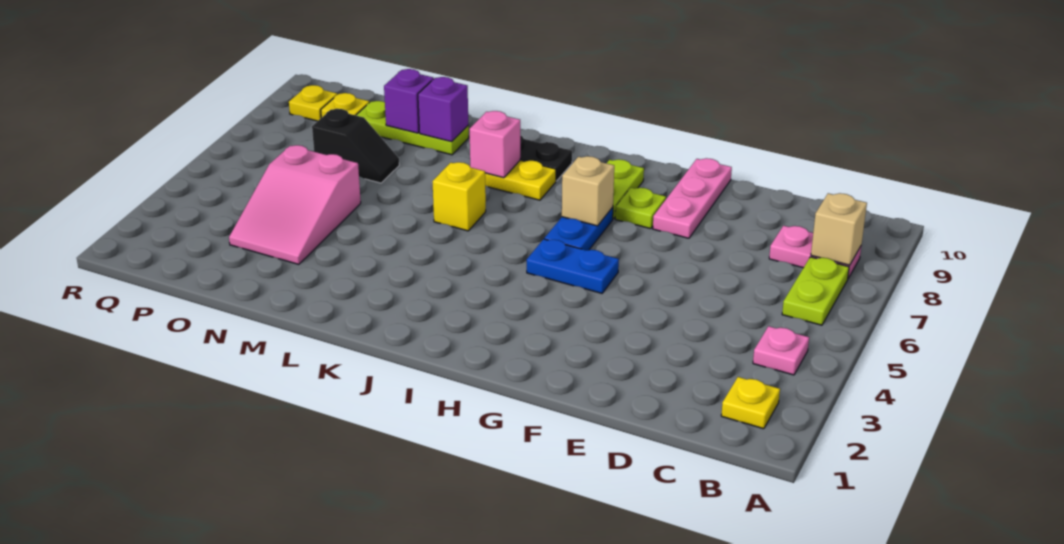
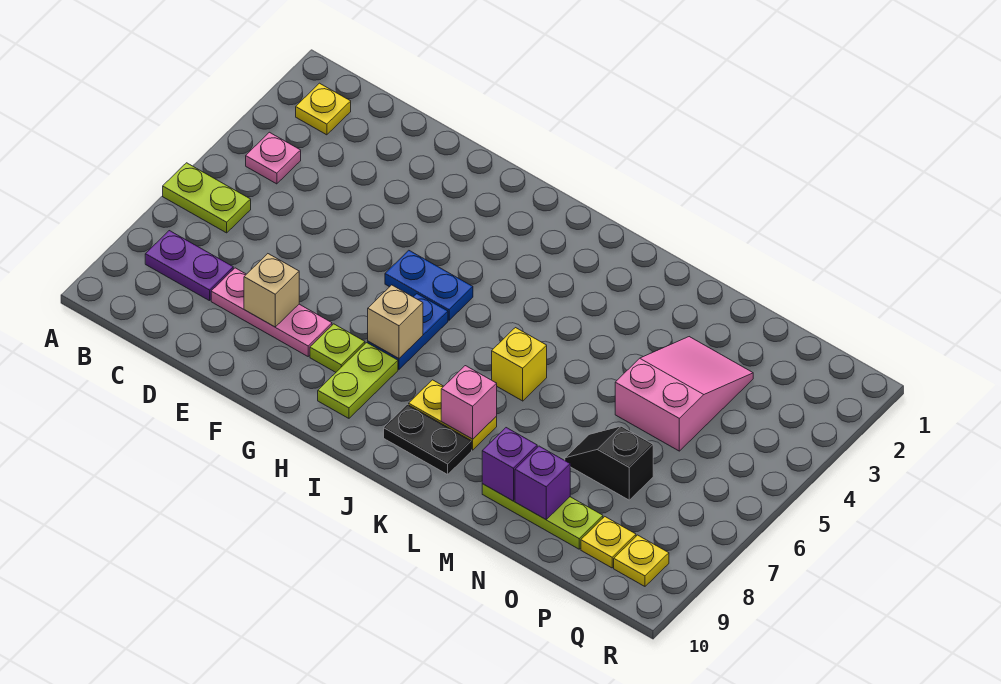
lime plate B6:B7 level 1 -> lime plate A6:B6 level 1
pink plate B8:C8 level 1 -> purple plate B8:C8 level 1
tan brick B8 level 2 -> tan brick E8 level 2
pink plate F8:F10 level 1 -> pink plate D8:F8 level 1

